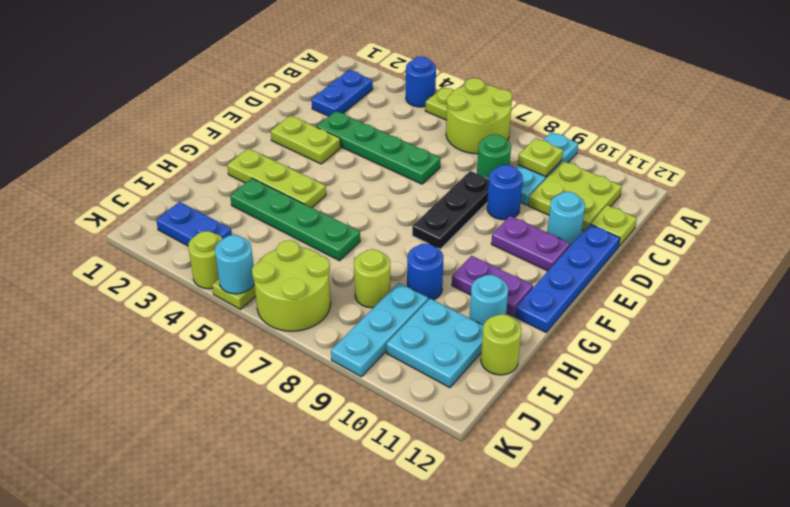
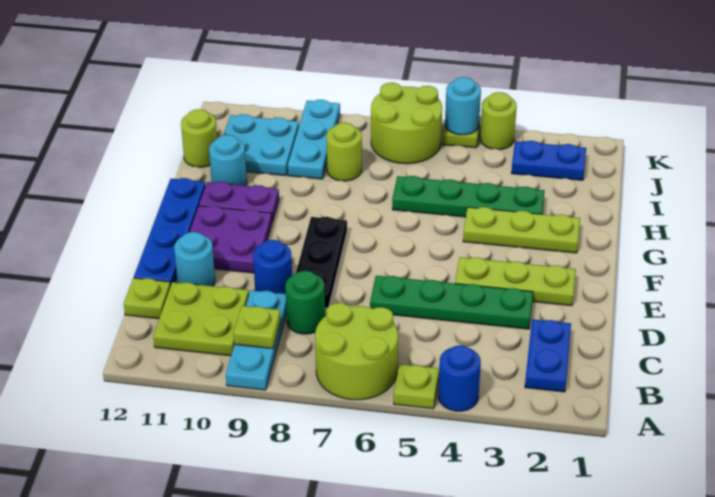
lime plate E2:E3 level 1 -> lime plate E2:E4 level 1
purple plate E10:E11 level 1 -> purple plate E10:F11 level 1
blue round brick H9 level 1 -> none

